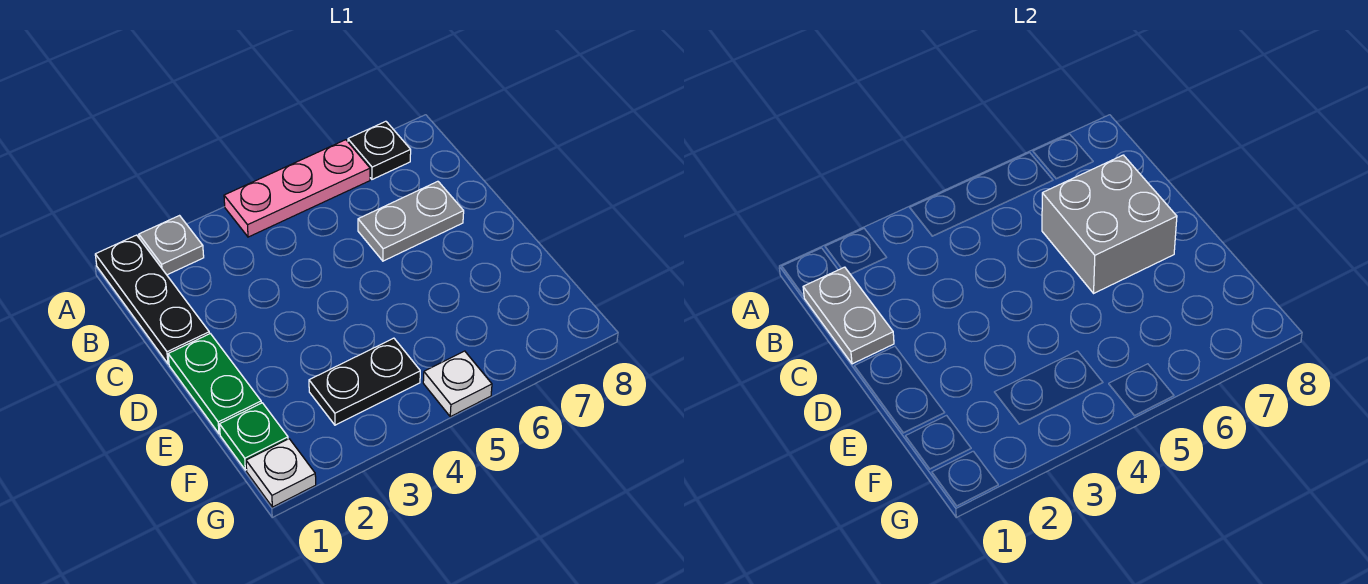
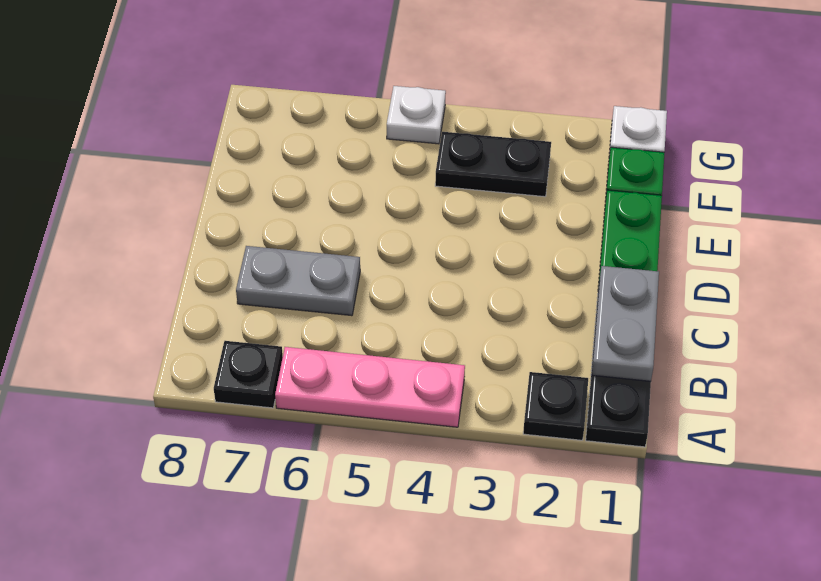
grey plate A2 level 1 -> black plate A2 level 1
grey brick C6:D7 level 2 -> none

